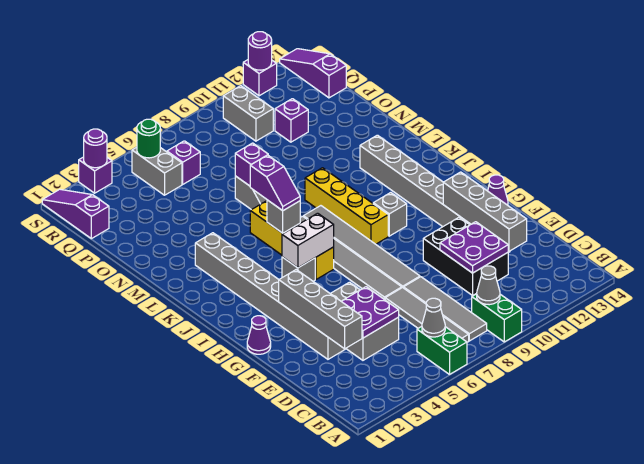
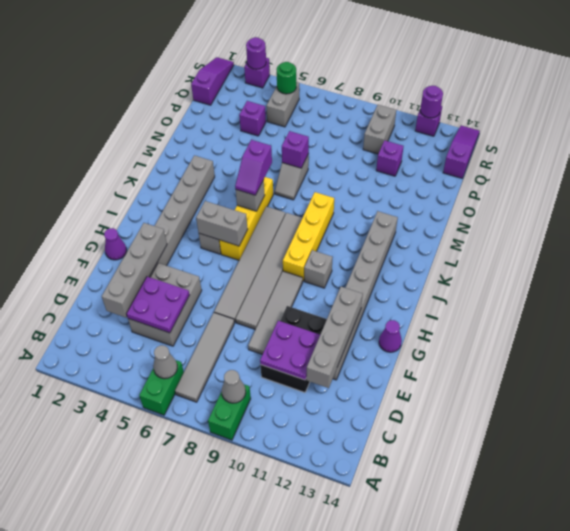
grey tile B8:E8 level 1 -> grey tile E9:H9 level 1
white brick I5:I6 level 2 -> grey brick I5:I6 level 2
purple brick Q6 level 1 -> purple brick P4 level 1

